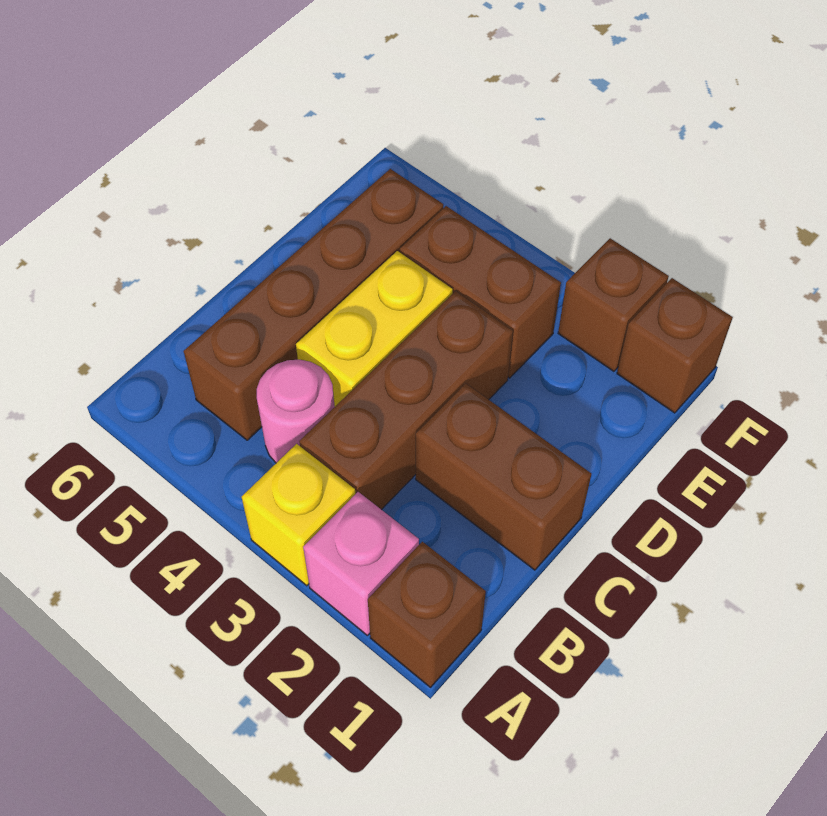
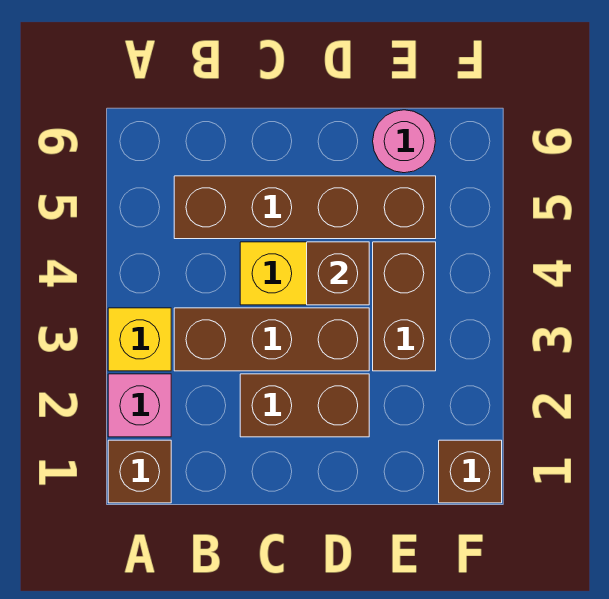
pink round brick B4 level 1 -> pink round brick E6 level 1
brown brick C1:C2 level 1 -> brown brick C2:D2 level 1
brown brick F2 level 1 -> brown brick D4 level 2

